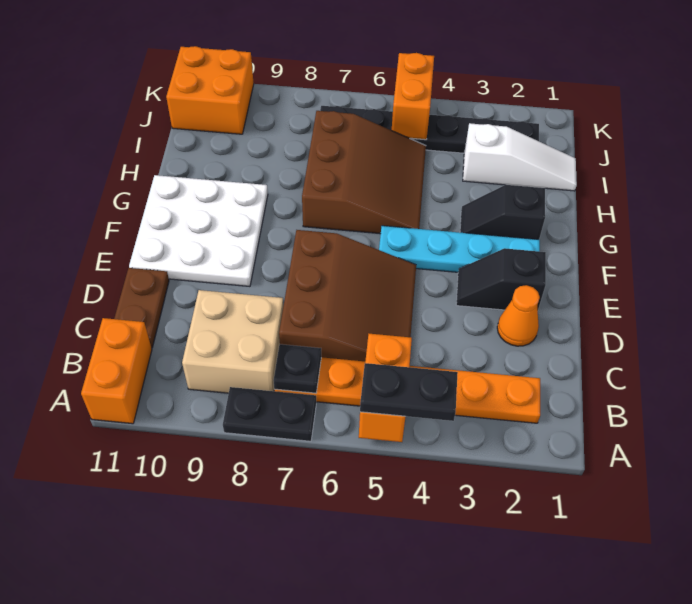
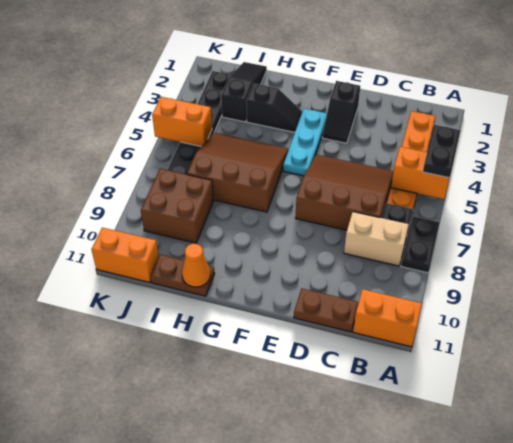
tan brick B8:C9 level 1 -> tan brick B8:C8 level 1
orange cone D2 level 1 -> orange cone H11 level 2
white plate E9:G11 level 1 -> none
cyan plate F2:F5 level 1 -> cyan plate F3:F5 level 1
black slope G2:G3 level 1 top 2 -> black slope G3:H3 level 1 top H
none -> brown plate H11:I11 level 1
white slope I1:I3 level 1 top 3 -> black slope I1:I3 level 1 top 3
none -> brown brick I8:J9 level 1
orange brick J10:K11 level 1 -> orange brick J11:K11 level 1

